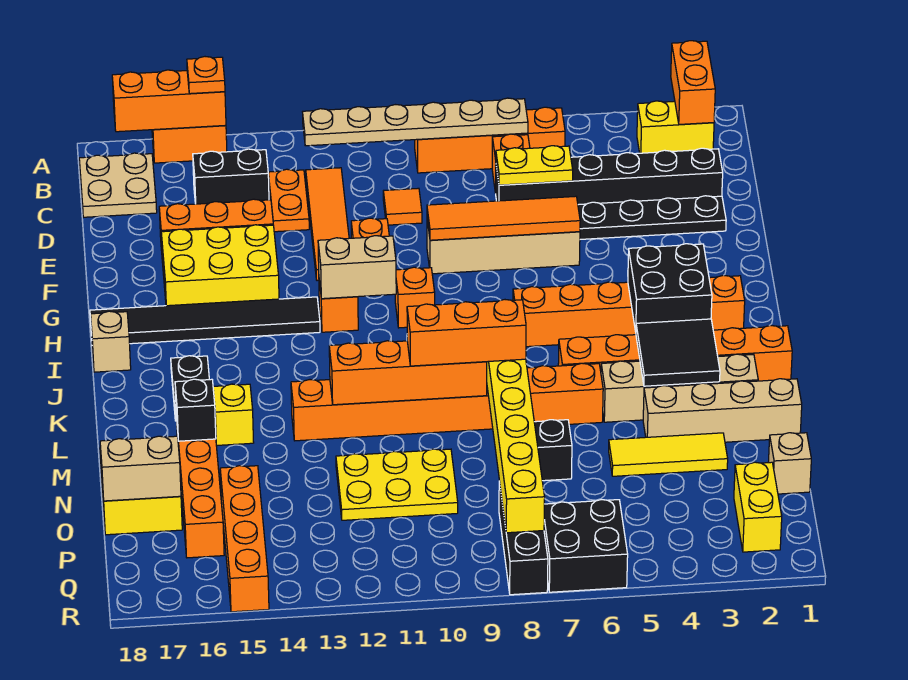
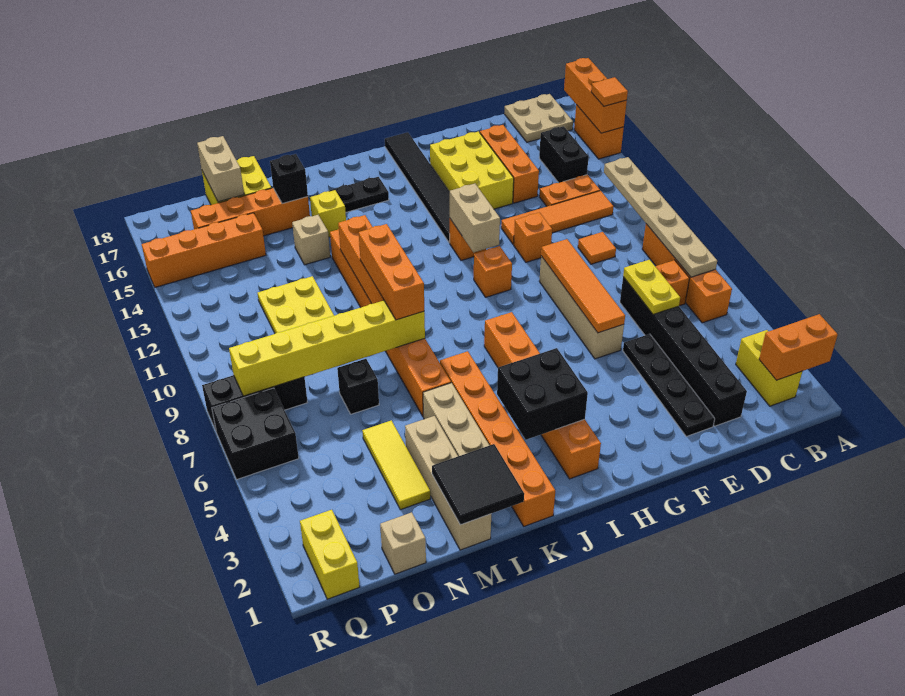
orange plate A15 level 3 -> orange tile A15 level 3
tan brick I18 level 1 -> tan brick M14 level 1
black tile K3:L4 level 2 -> black tile L1:M2 level 2
yellow brick P2:Q2 level 1 -> yellow brick Q1:Q2 level 1

